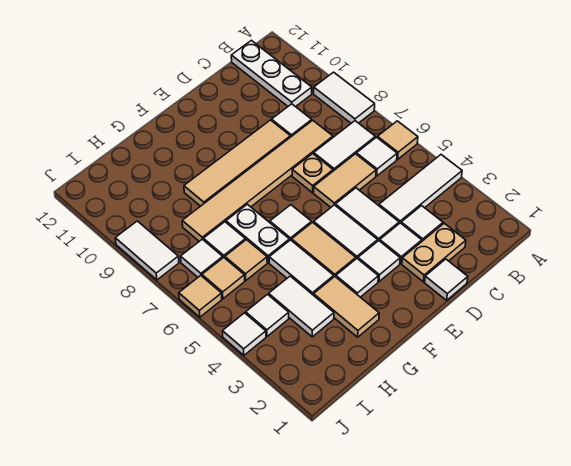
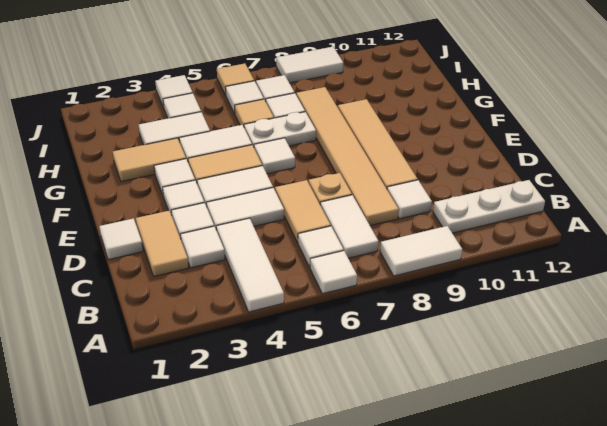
tan tile A6 level 1 -> white tile A6 level 1
tan plate C2:D2 level 1 -> tan tile C2:D2 level 1
tan tile I6 level 1 -> white tile I6 level 1

